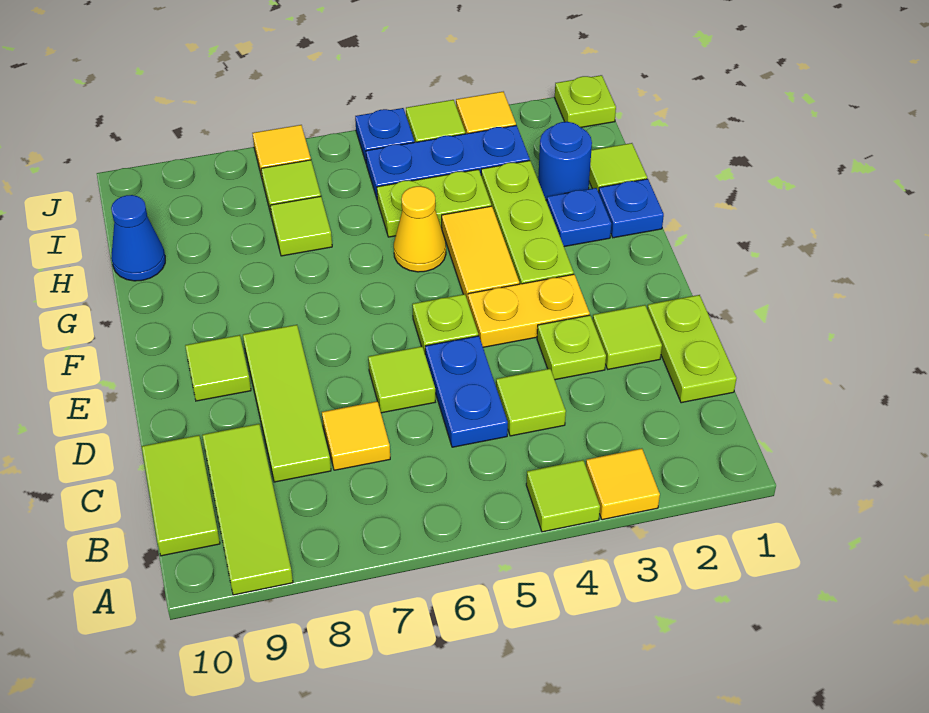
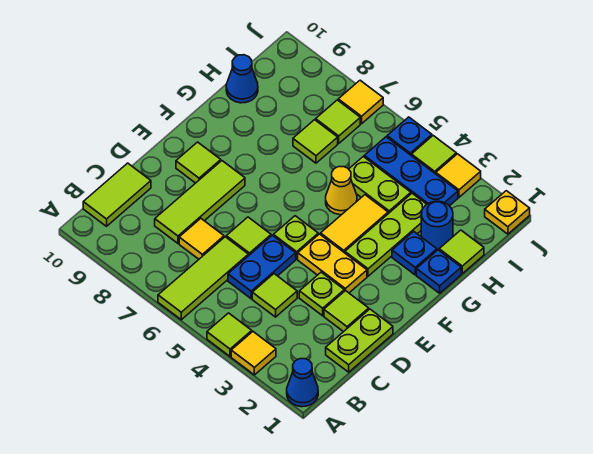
none -> blue cone A1 level 1
lime tile A9:C9 level 1 -> lime tile A6:C6 level 1
lime plate J1 level 1 -> yellow plate J1 level 1

